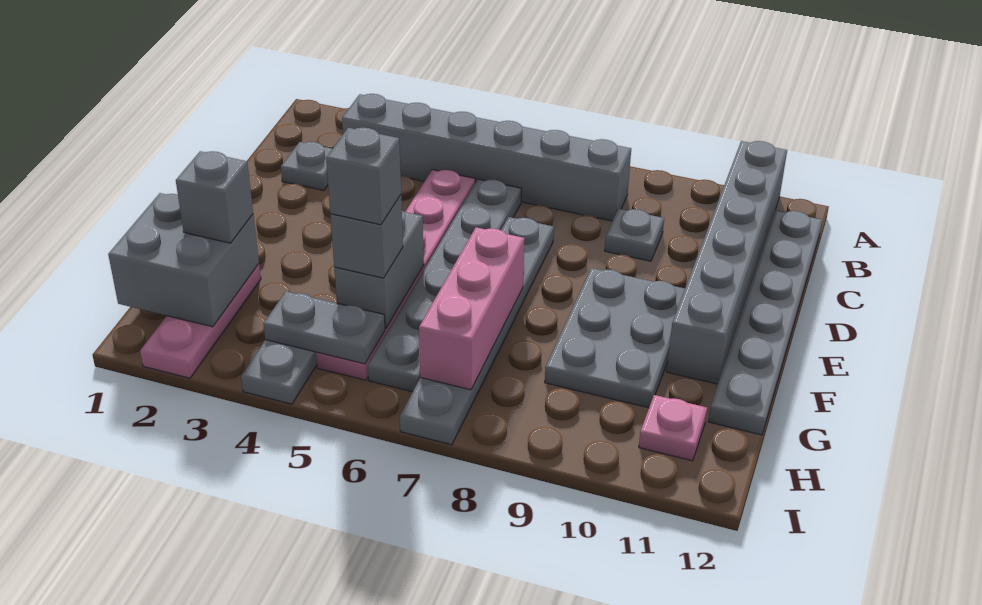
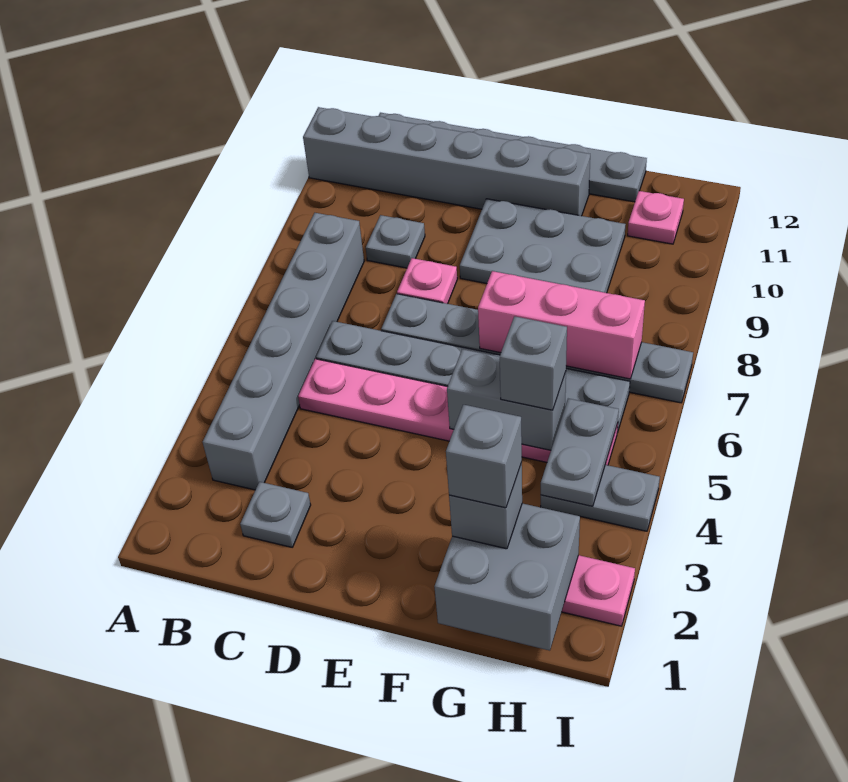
none -> pink plate D8 level 1
grey brick G5 level 4 -> grey brick G2 level 4

